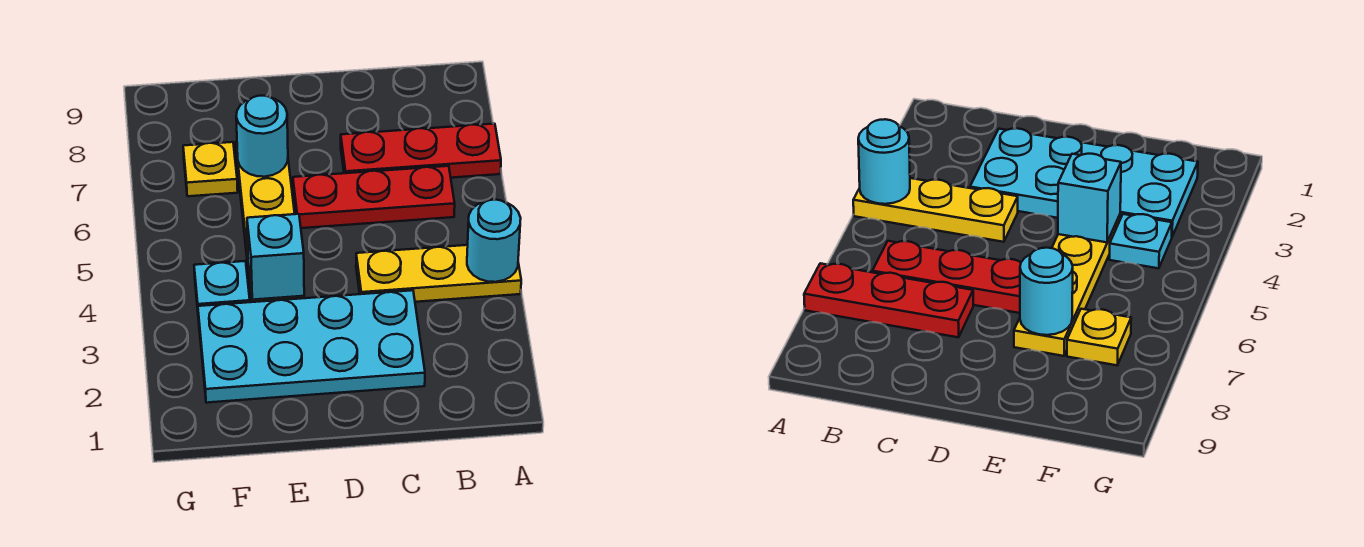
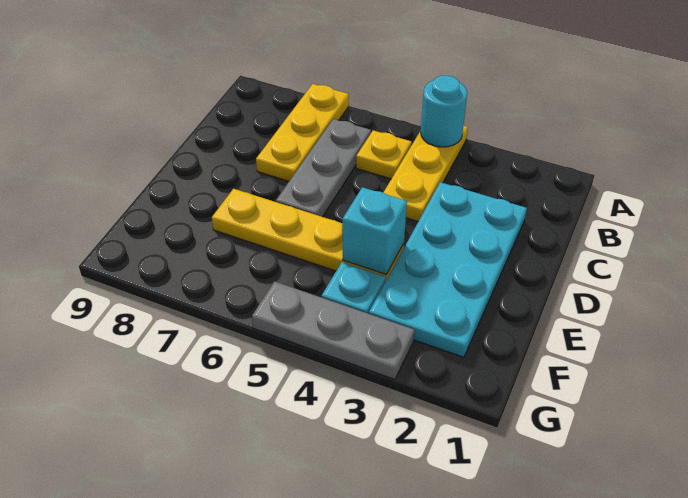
red plate A7:C7 level 1 -> yellow plate A7:C7 level 1
red plate B6:D6 level 1 -> grey plate B6:D6 level 1
cyan round brick E7 level 2 -> none
yellow plate F7 level 1 -> yellow plate B5 level 1
none -> grey plate G3:G5 level 1

